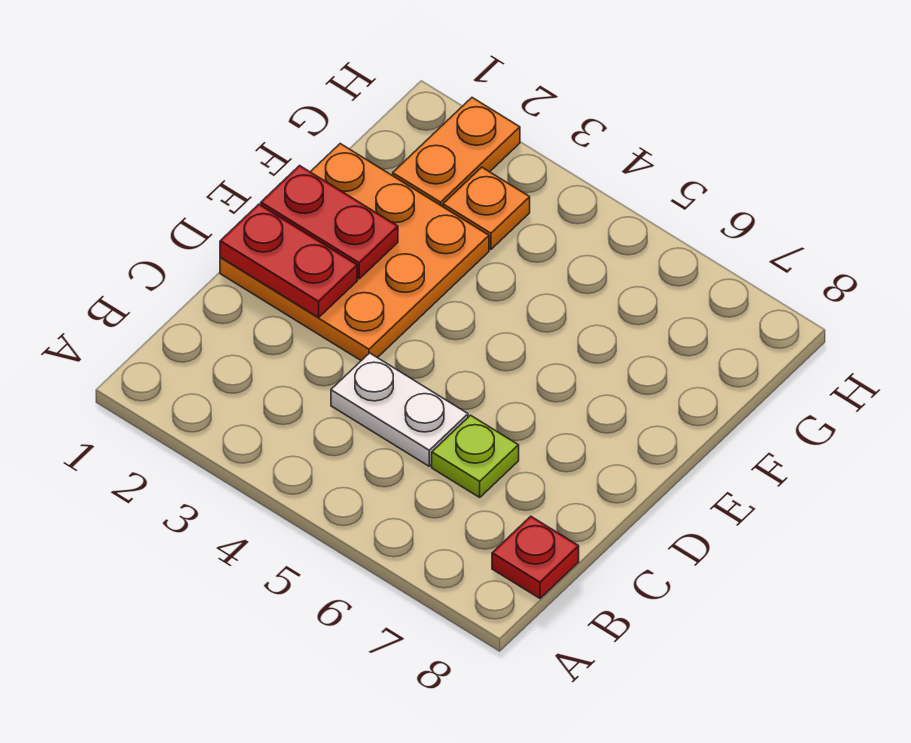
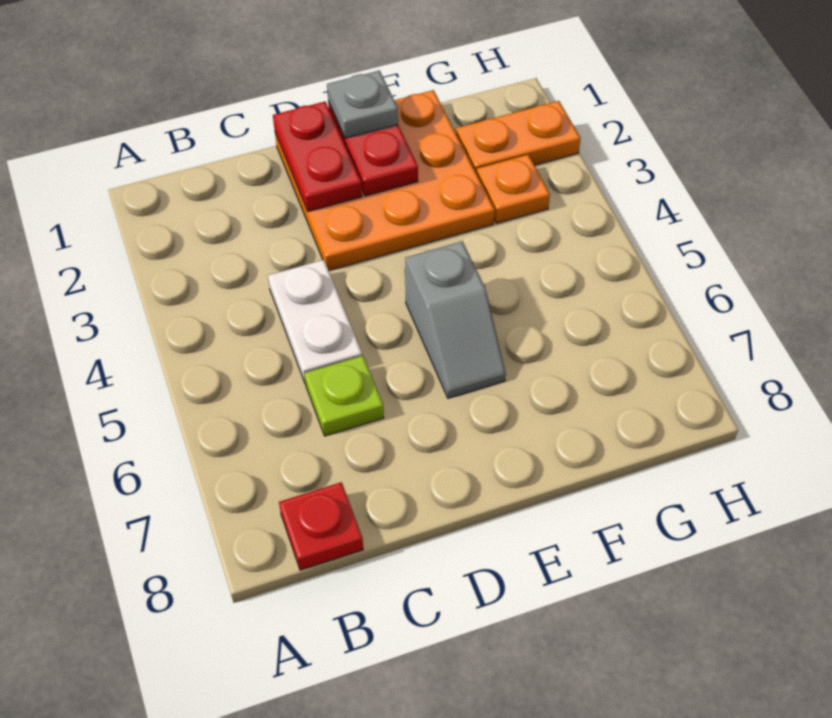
none -> grey plate E1 level 3
none -> grey slope E5:E6 level 1 top 5

